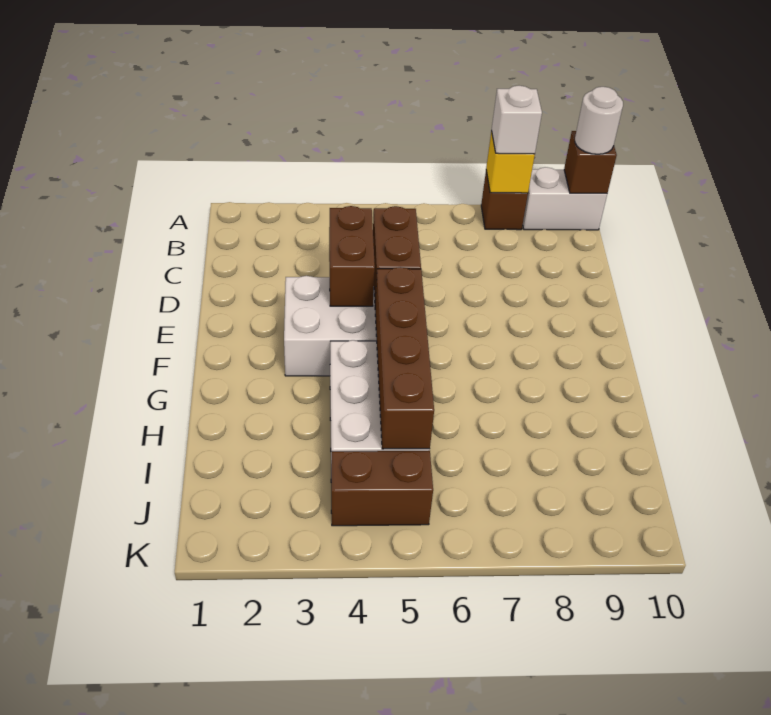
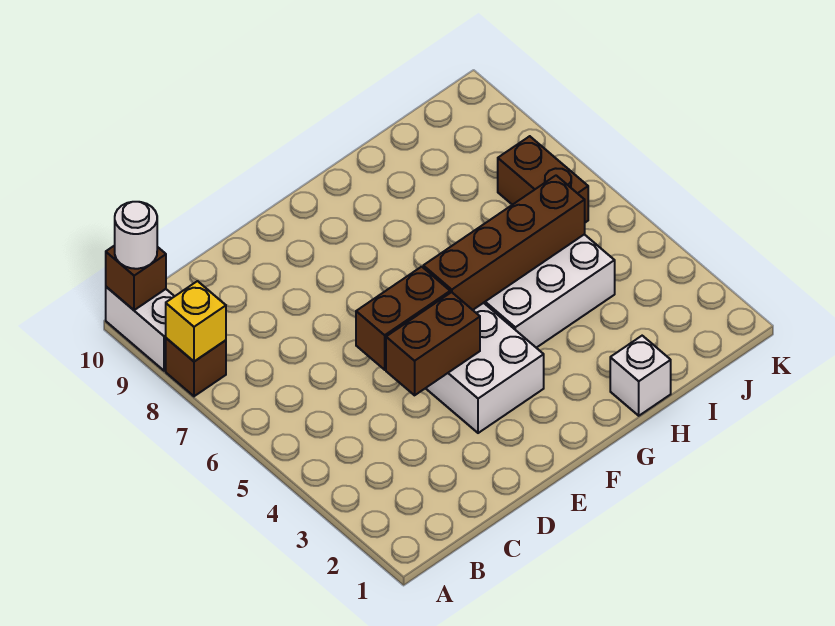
white brick A8 level 3 -> white brick H1 level 1
brown brick J4:J5 level 1 -> brown brick J6:J7 level 1

